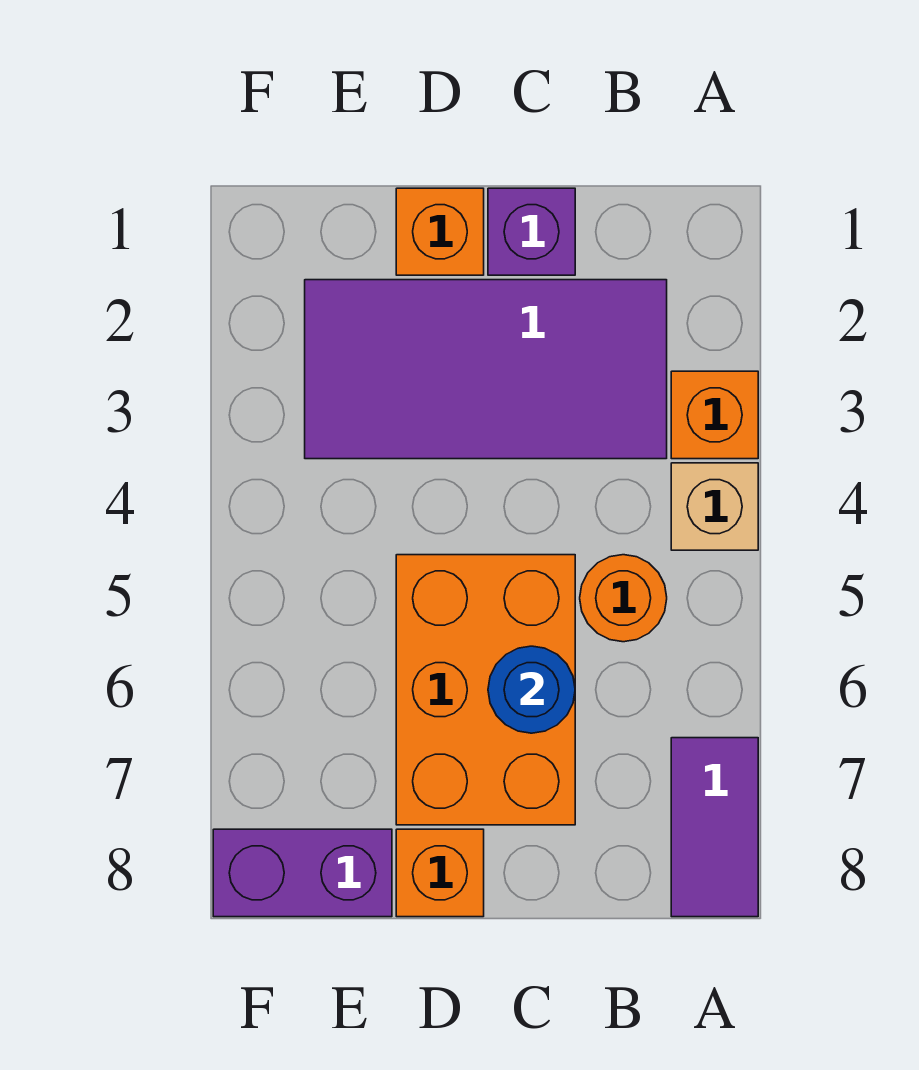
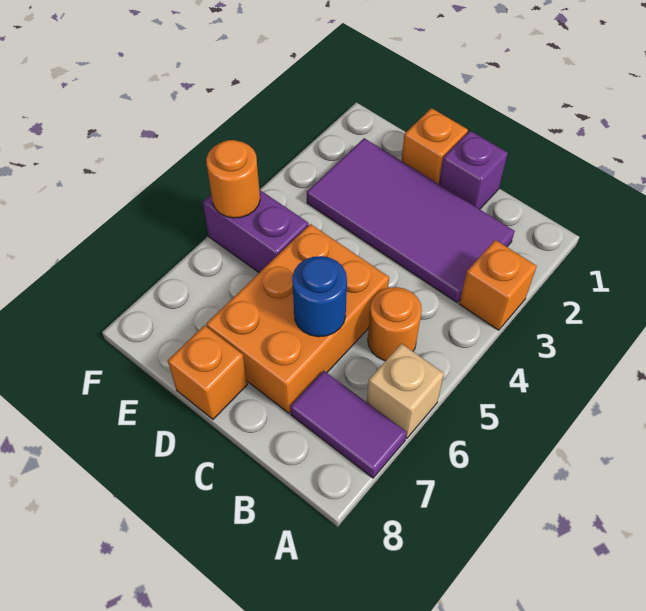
tan brick A4 level 1 -> tan brick A6 level 1
purple tile A7:A8 level 1 -> purple tile A7:B7 level 1
purple brick E8:F8 level 1 -> purple brick E5:F5 level 1
none -> orange round brick F5 level 2

